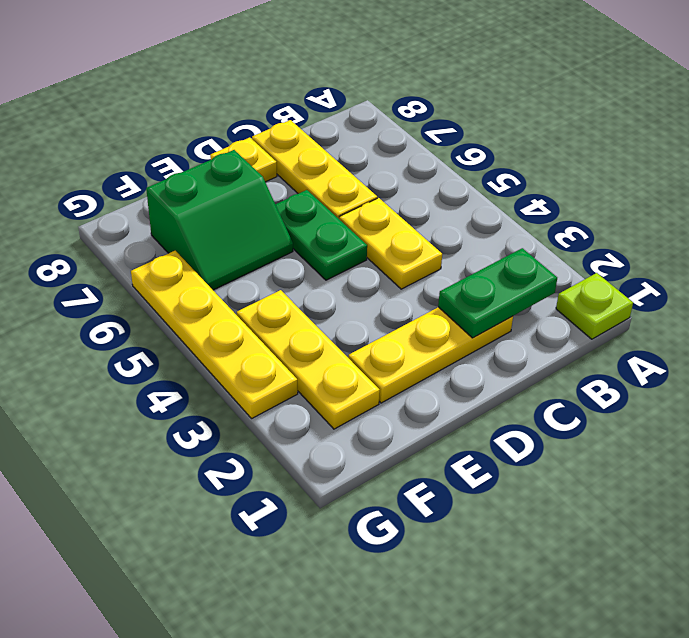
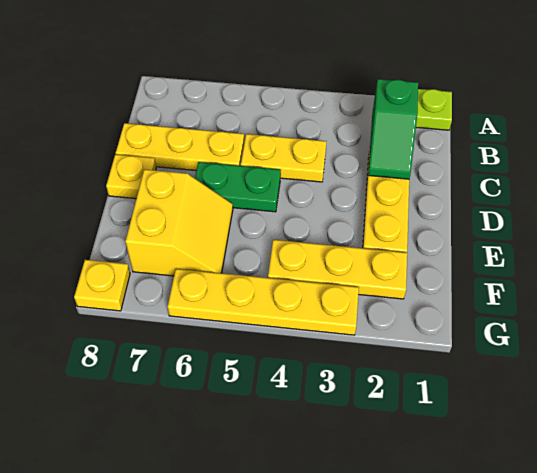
green plate B2:C2 level 2 -> green slope B2:C2 level 2 top B
green slope E6:F7 level 1 top 7 -> yellow slope E6:F7 level 1 top 7
none -> yellow plate G8 level 1

